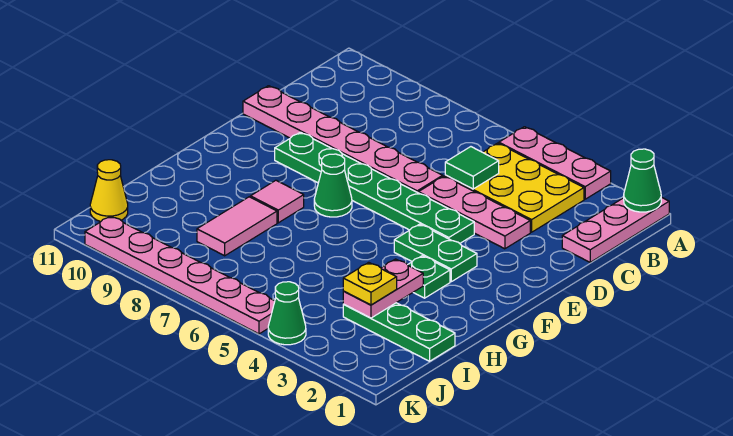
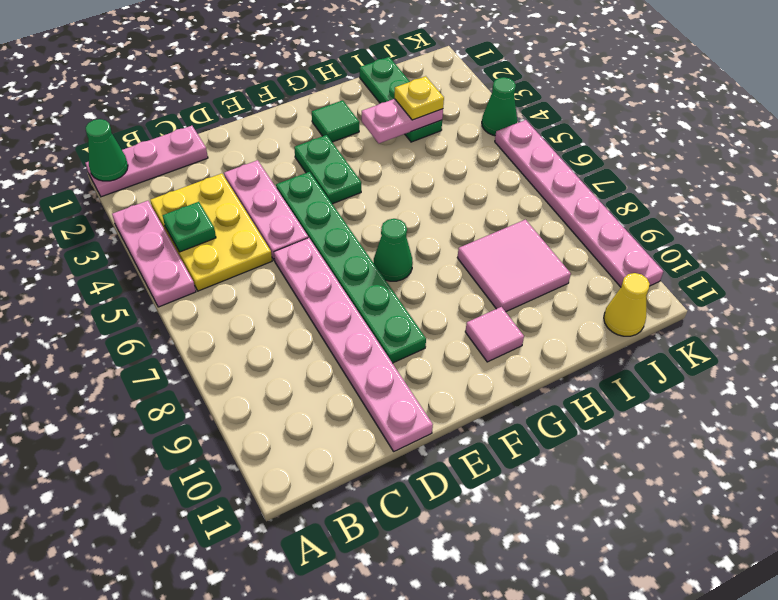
green tile C5 level 2 -> green tile G2 level 1
green plate G3 level 1 -> green plate B4 level 2
pink tile G8 level 1 -> pink tile G10 level 1
pink tile H8:I8 level 1 -> pink tile H8:I9 level 1

